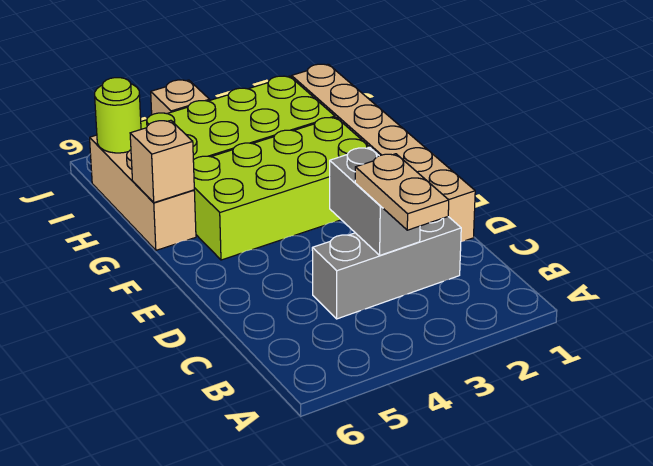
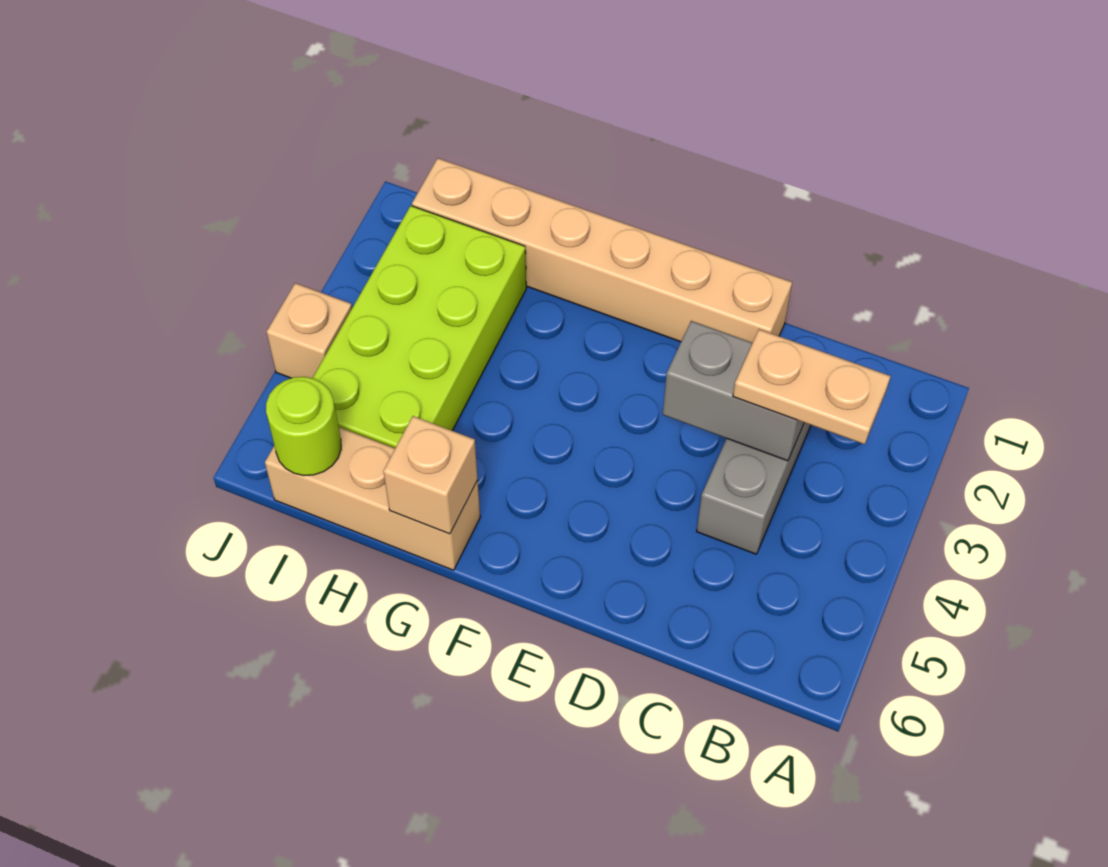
lime brick F2:G5 level 1 -> none

